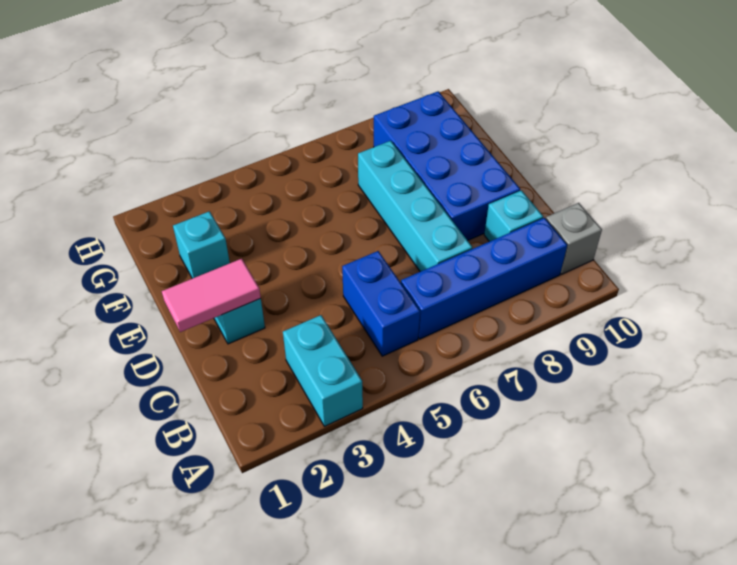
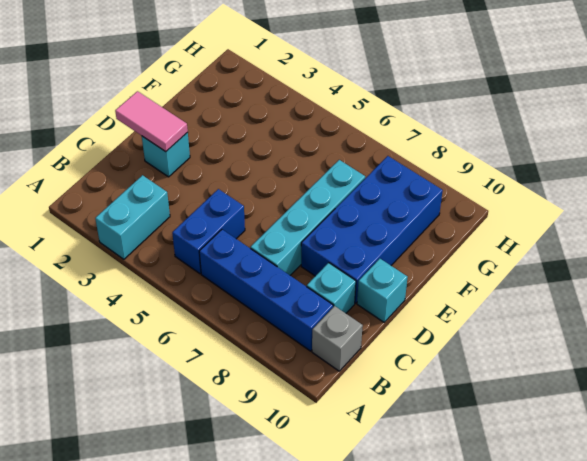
cyan brick F2 level 1 -> cyan brick D10 level 1

